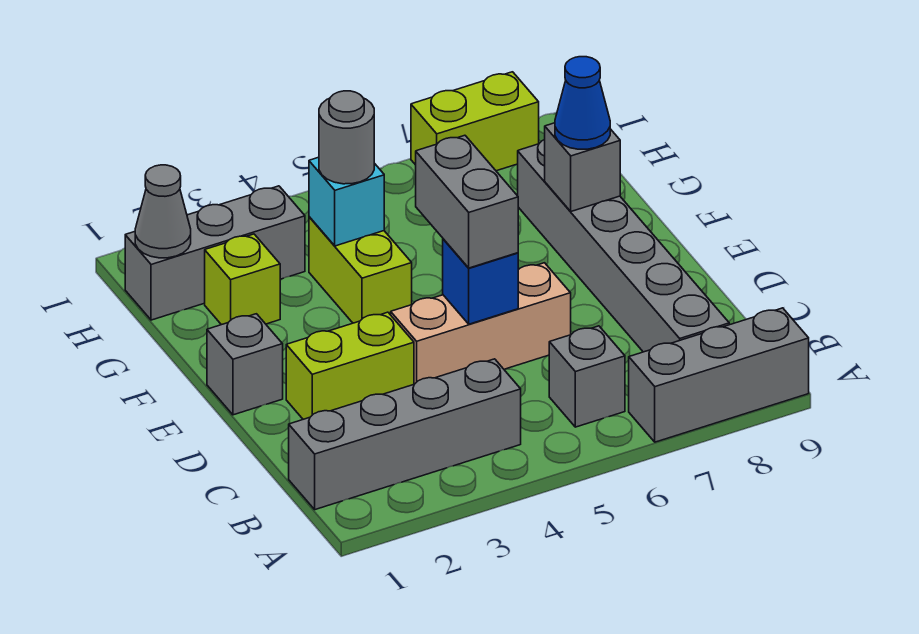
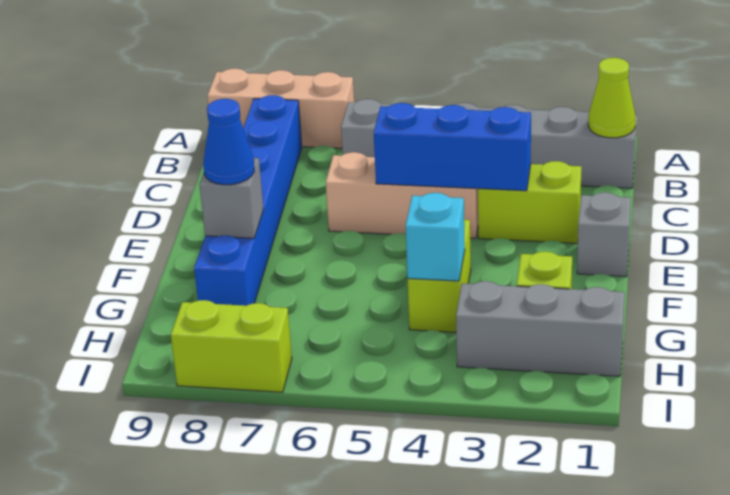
grey brick A7:A9 level 1 -> tan brick A7:A9 level 1
none -> lime cone B1 level 2
grey brick B8:G8 level 1 -> blue brick B8:G8 level 1
blue brick D5 level 2 -> blue brick D3:D5 level 2
grey brick D5:E5 level 3 -> none
grey round brick G4 level 3 -> none
grey cone H1 level 2 -> none

